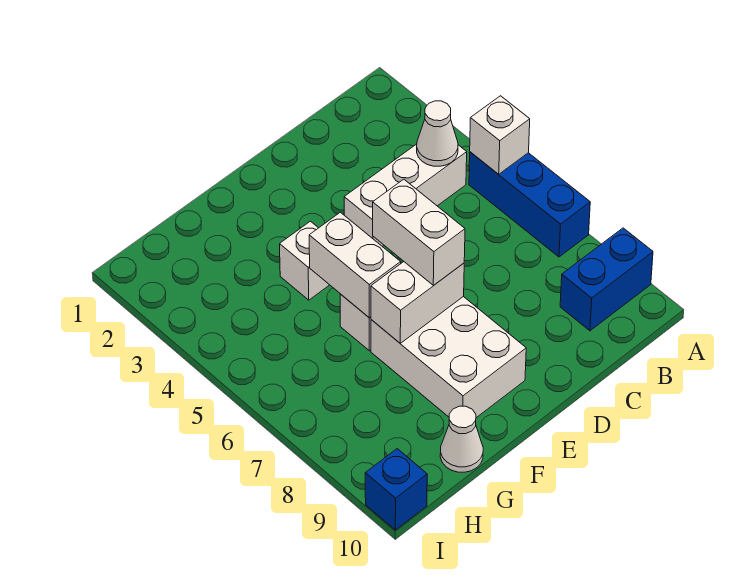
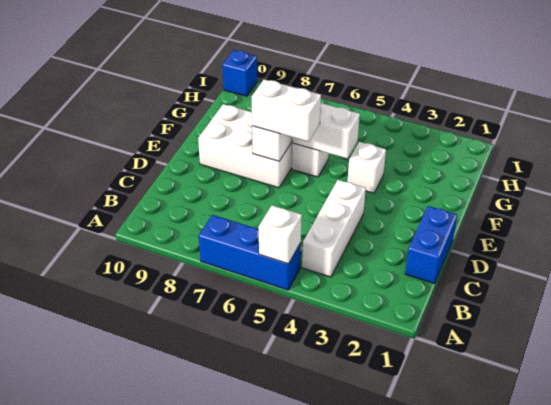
blue brick A9:B9 level 1 -> blue brick C1:D1 level 1
white cone B4 level 2 -> none
white cone G10 level 1 -> none

